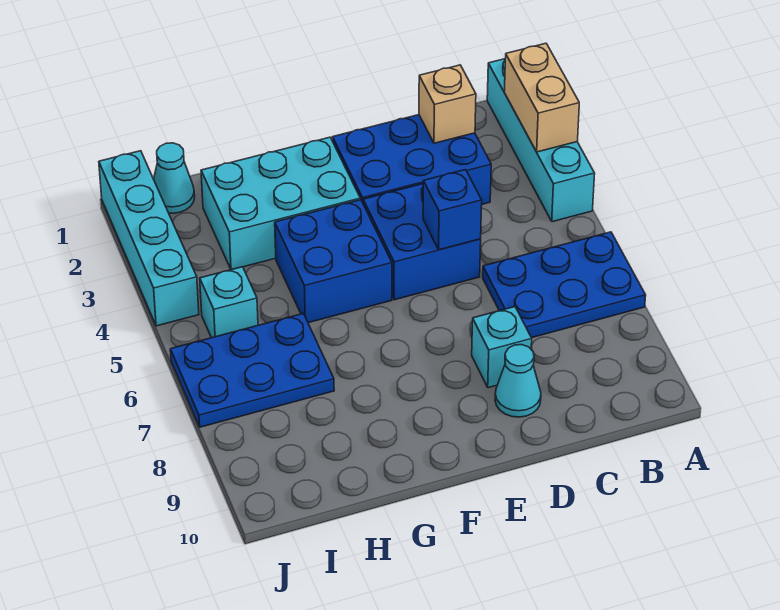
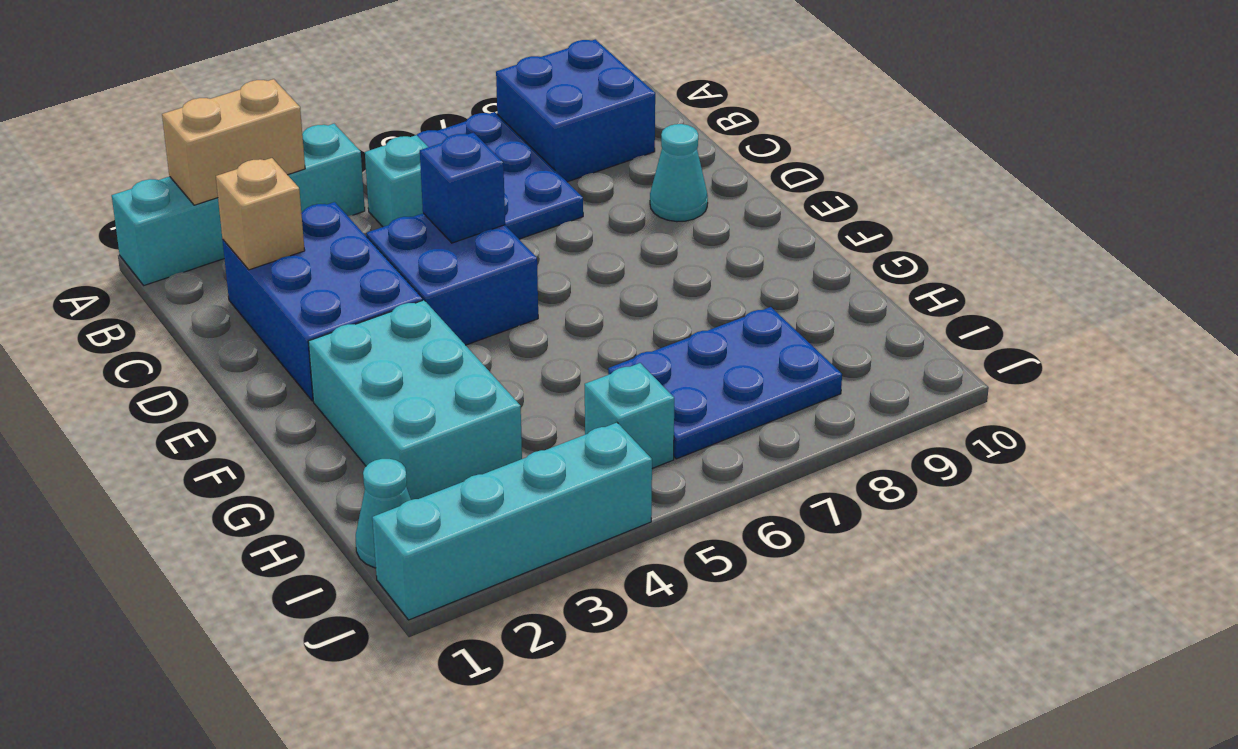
cyan brick D8 level 1 -> cyan brick B5 level 1
blue brick F4:G5 level 1 -> blue brick A8:B9 level 1
blue plate H6:J7 level 1 -> blue plate H6:I8 level 1

